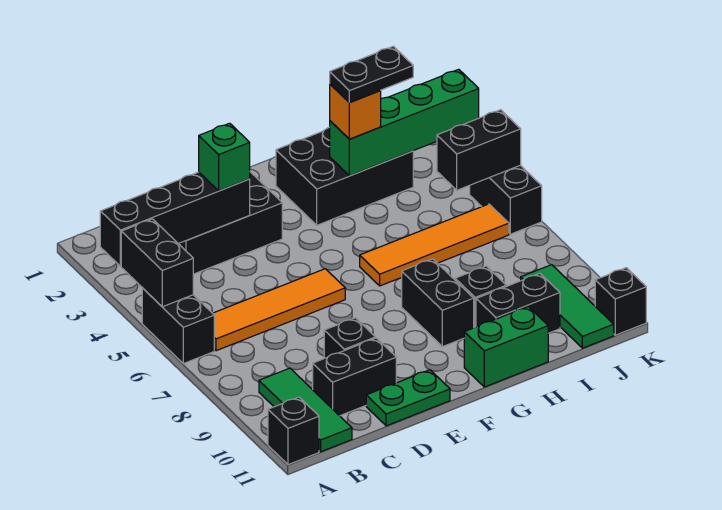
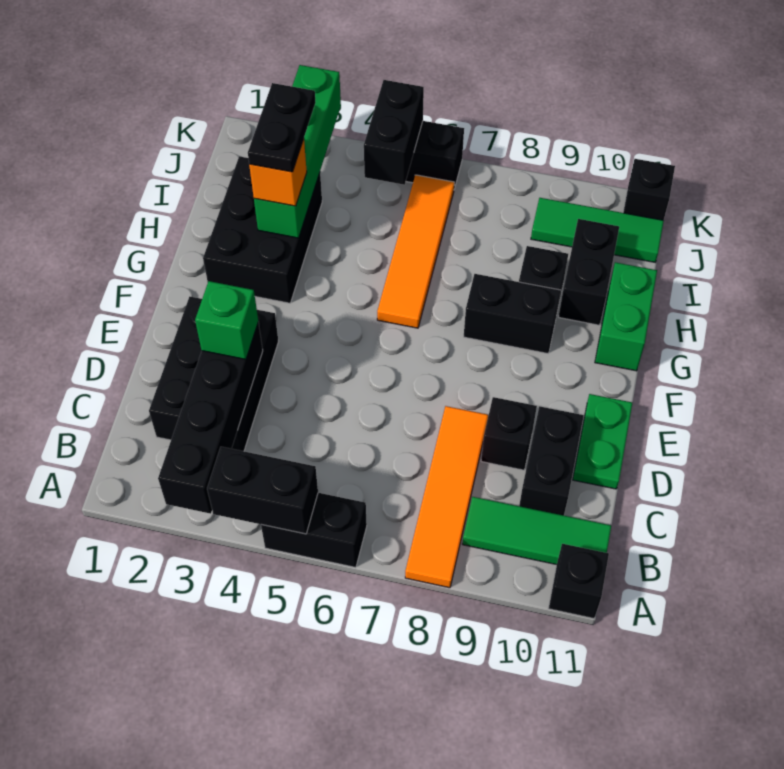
orange tile B6:E6 level 1 -> orange tile A8:D8 level 1

